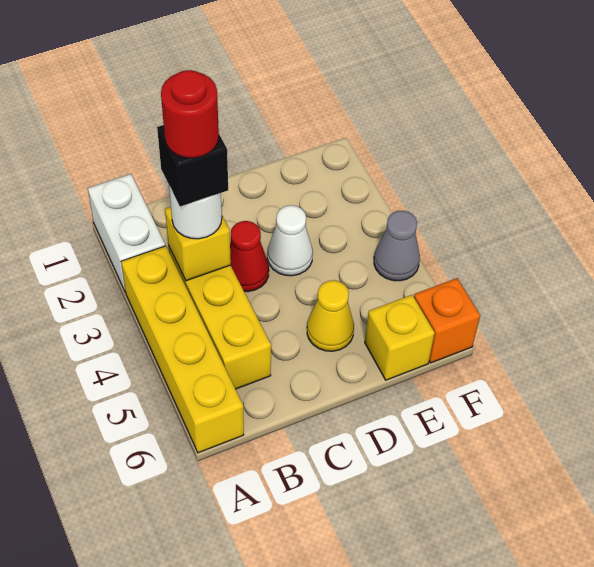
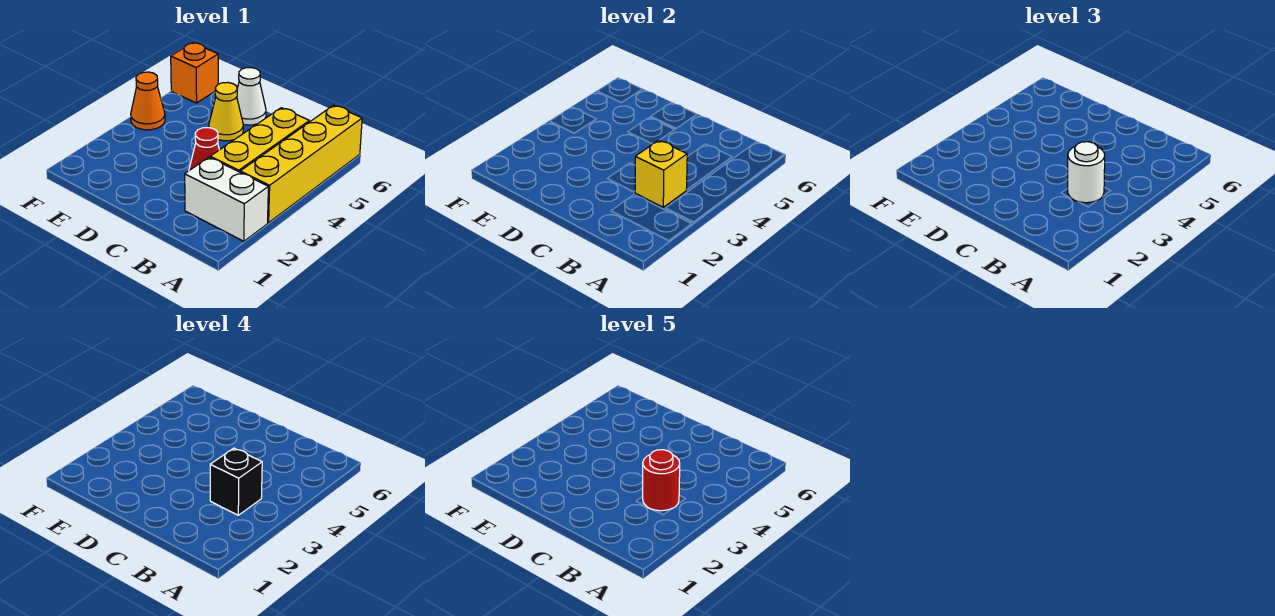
white brick A1:A2 level 1 -> white brick A2:B2 level 1
white cone D3 level 1 -> white cone D6 level 1
yellow brick E6 level 1 -> none
grey cone F4 level 1 -> orange cone F4 level 1

